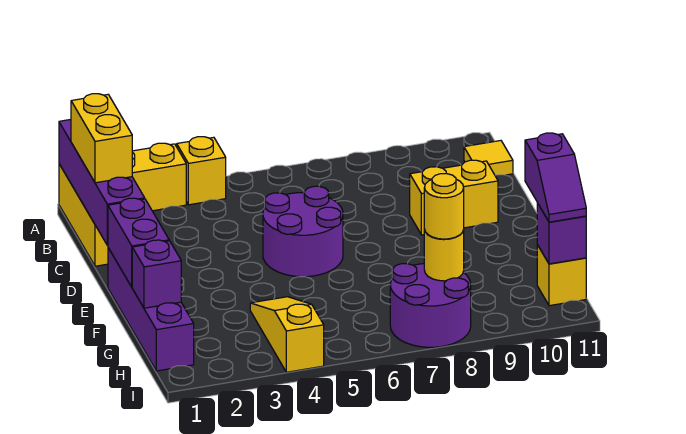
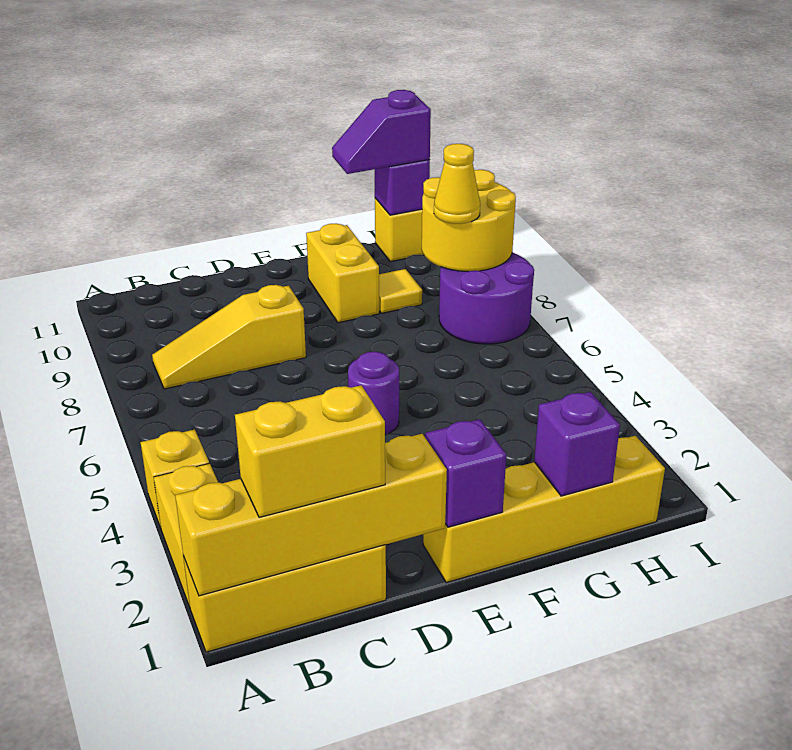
purple brick A1:D1 level 2 -> yellow brick A1:D1 level 2
yellow tile B11 level 1 -> yellow tile G9 level 1
purple round brick D5:E6 level 1 -> purple round brick E5 level 1
yellow brick D9:D10 level 1 -> yellow brick F9:F10 level 1
purple brick E1:H1 level 1 -> yellow brick E1:H1 level 1
purple brick E1:F1 level 2 -> purple brick E1 level 2
yellow slope G4:I4 level 1 top I -> yellow slope B8:D8 level 1 top D
purple slope G11:H11 level 3 top G -> purple slope G11:H11 level 3 top H
yellow round brick H8 level 2 -> yellow round brick H8:I9 level 2
yellow round brick H8 level 3 -> yellow cone H8 level 3

